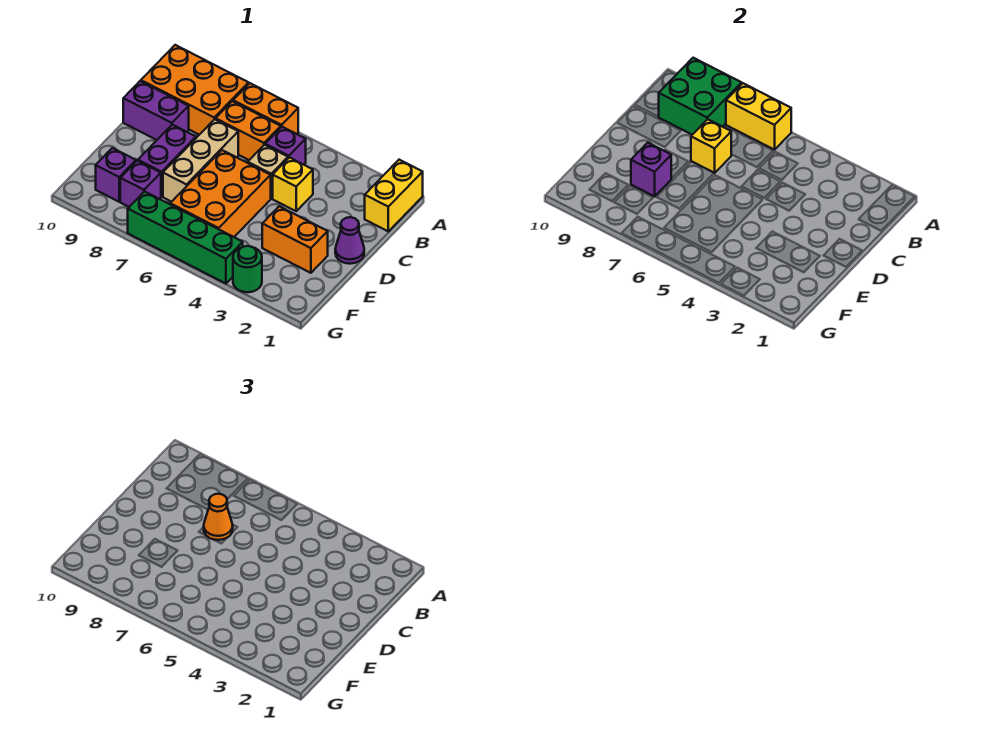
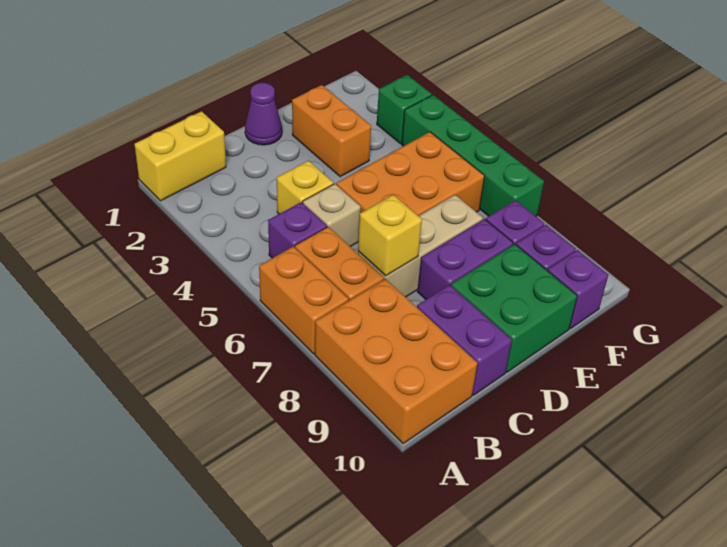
yellow brick A6:A7 level 2 -> none
green brick A8:B9 level 2 -> green brick D9:E10 level 1
orange cone C7 level 3 -> none
purple brick E8 level 2 -> purple brick F10 level 1
green round brick G3 level 1 -> green brick G3 level 1

